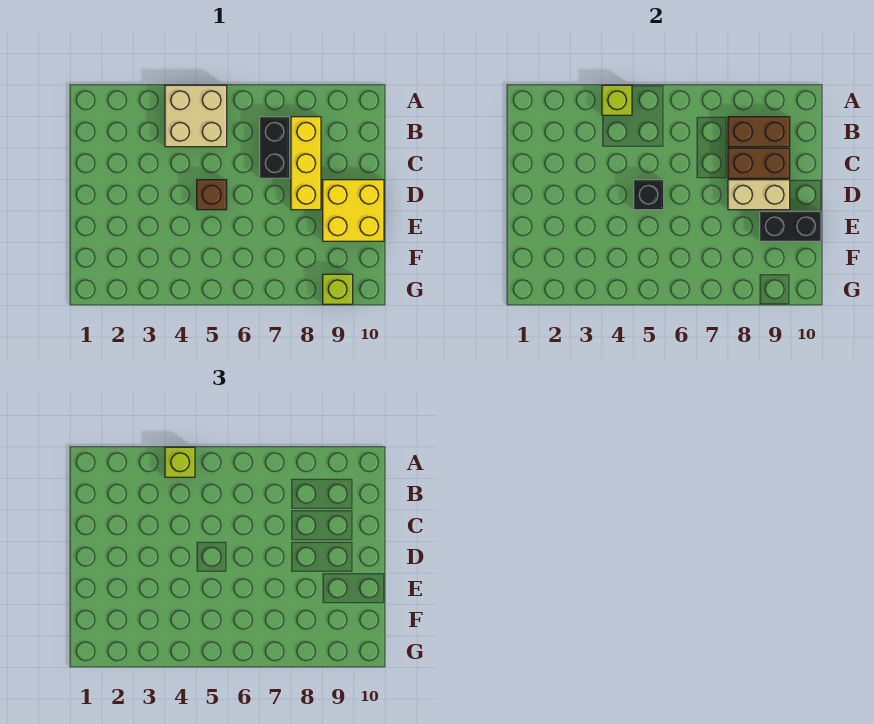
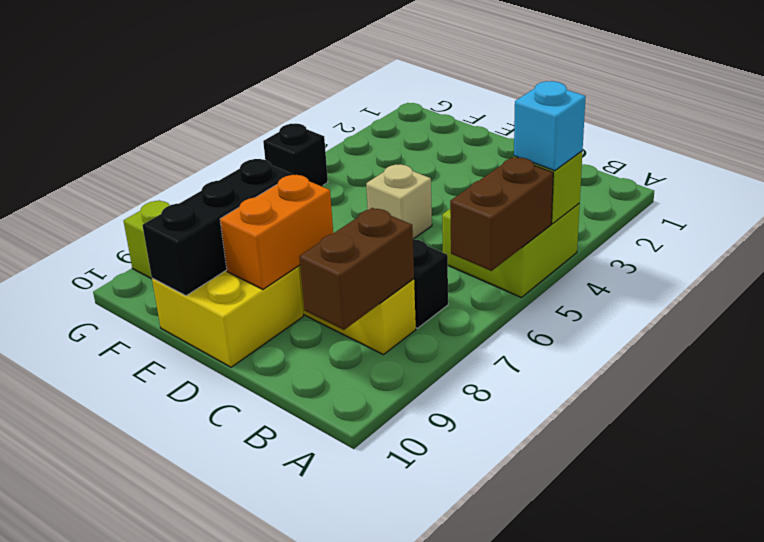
tan brick A4:B5 level 1 -> lime brick A4:B5 level 1
lime brick A4 level 3 -> cyan brick A4 level 3
brown brick C8:C9 level 2 -> brown brick A5:A6 level 2
brown brick D5 level 1 -> tan brick D5 level 1
black brick D5 level 2 -> black brick G5 level 1
tan brick D8:D9 level 2 -> orange brick D8:D9 level 2
black brick E9:E10 level 2 -> black brick E8:E10 level 2

